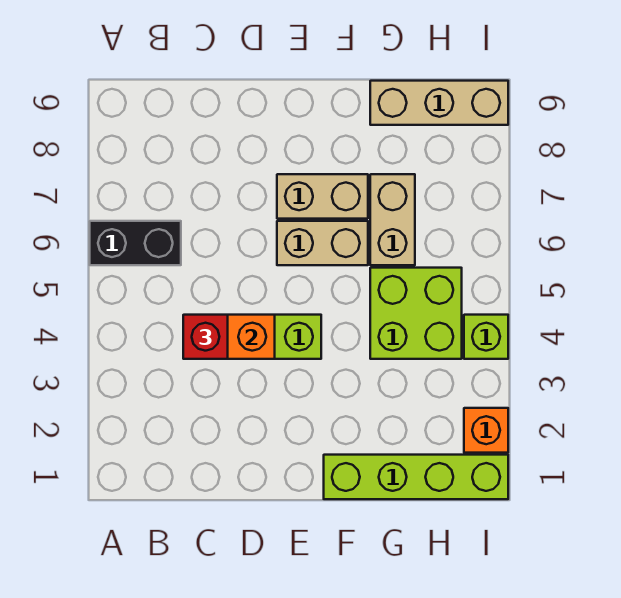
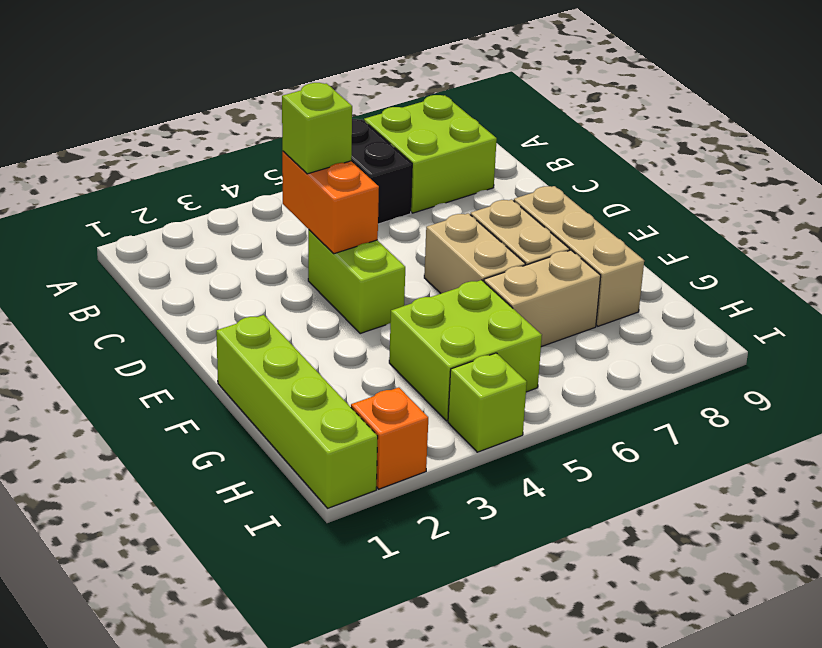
none -> lime brick A7:B8 level 1
red brick C4 level 3 -> lime brick C4 level 3
tan brick G9:I9 level 1 -> tan brick E8:G8 level 1

